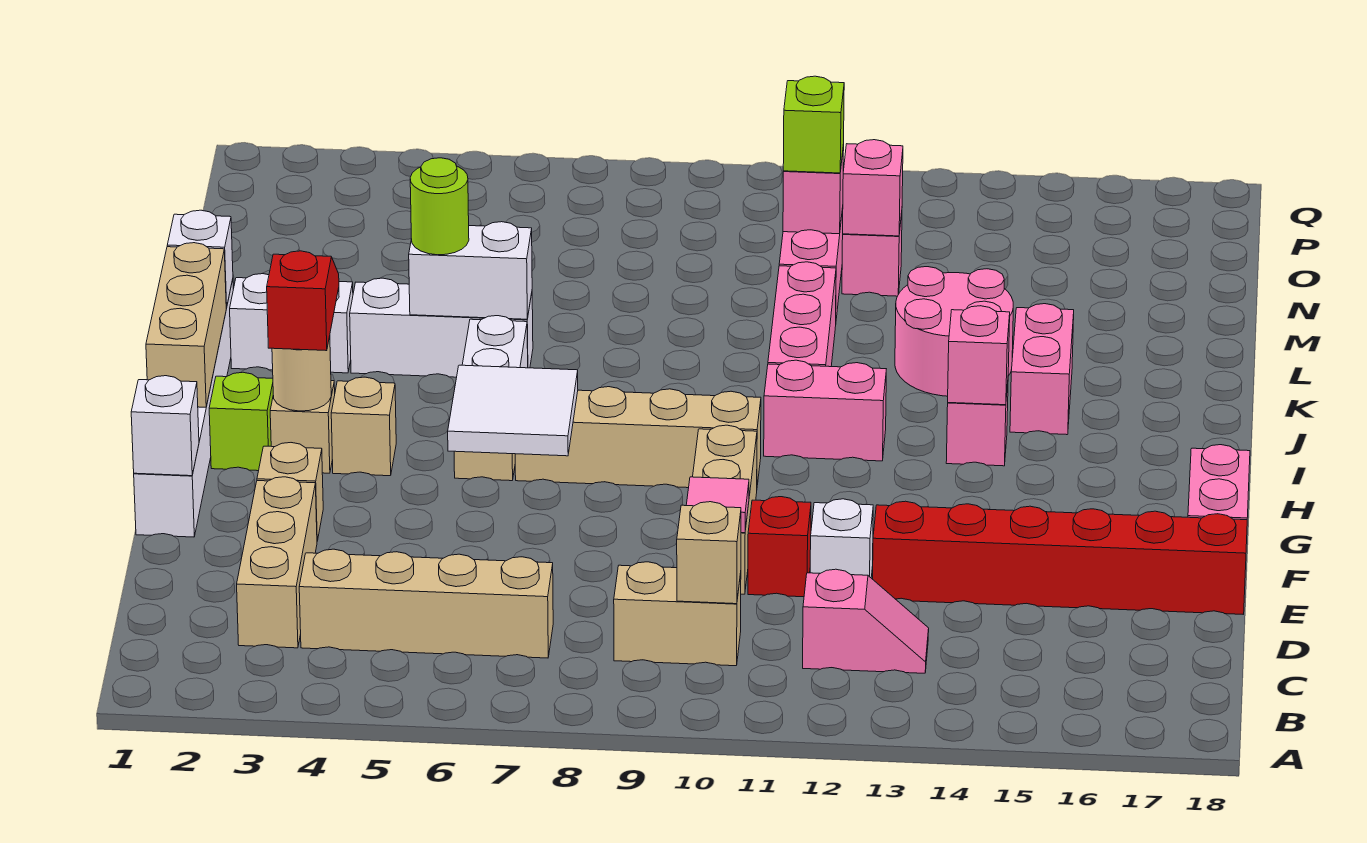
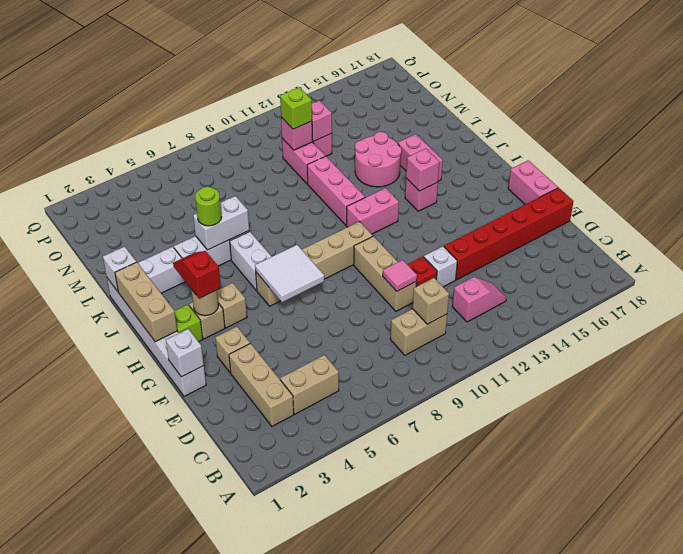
tan brick C4:C7 level 1 -> tan brick C4:C5 level 1

